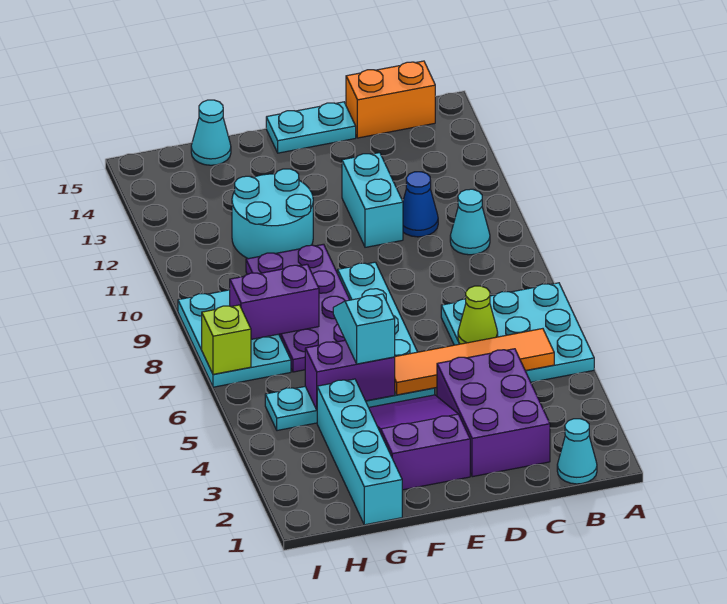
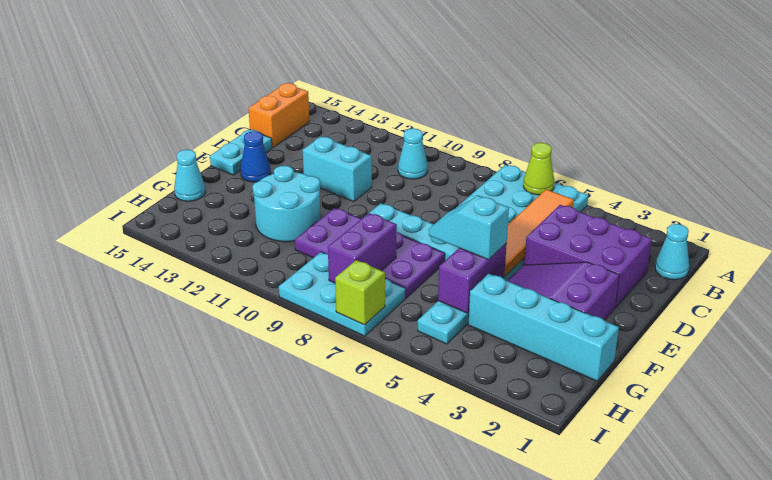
lime cone C6 level 2 -> lime cone A6 level 2
blue cone C11 level 1 -> blue cone E14 level 1

